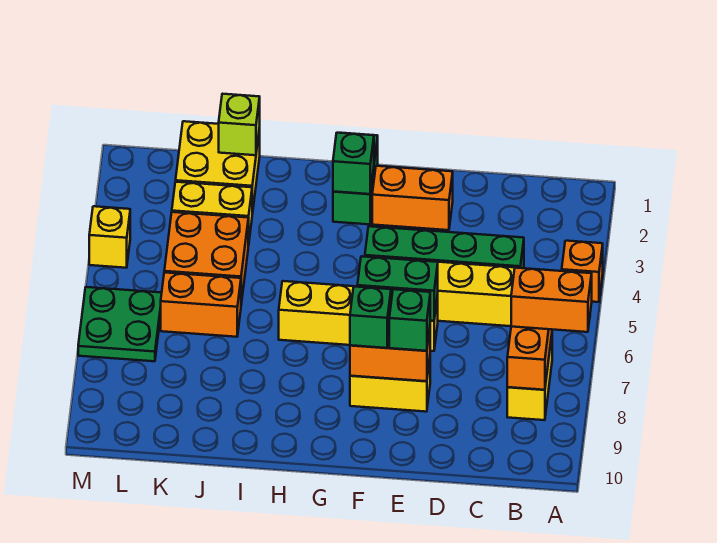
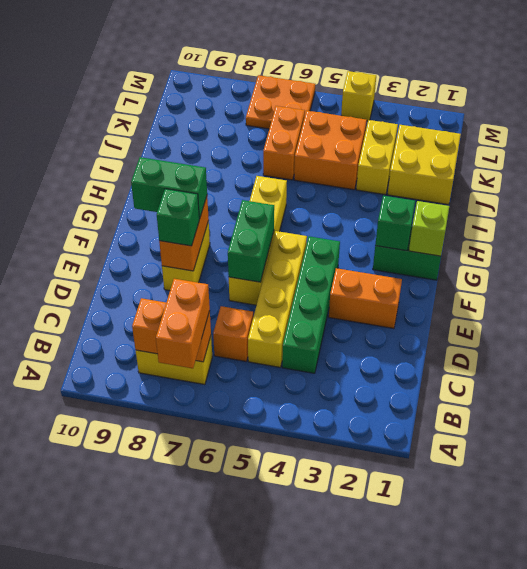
orange brick A4 level 1 -> orange brick C6 level 1
orange brick E2:F2 level 1 -> orange brick E2:E3 level 1
green brick F8 level 3 -> green brick F8:F9 level 3
lime brick J1 level 2 -> lime brick G1 level 2
green plate L6:M7 level 1 -> orange plate L6:M7 level 1

